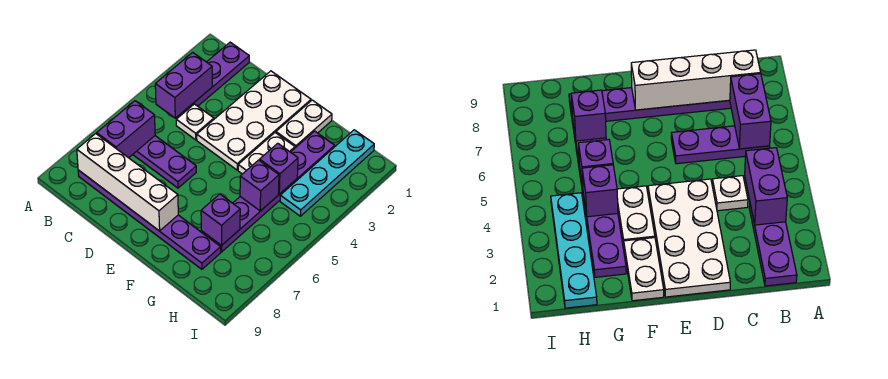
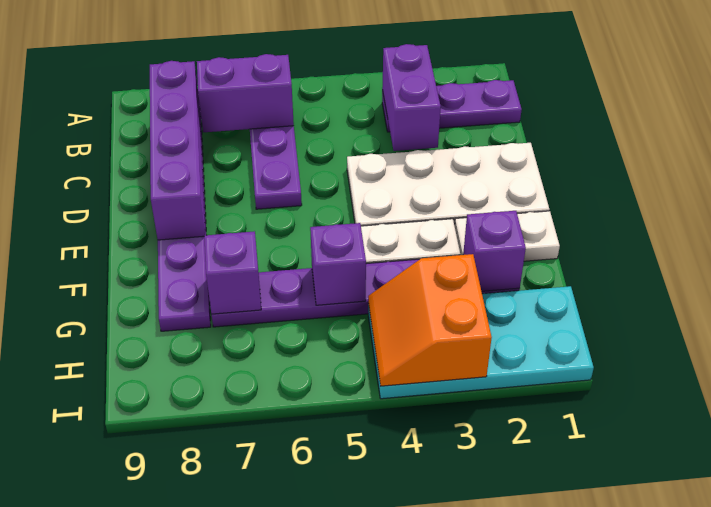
purple brick B3:B4 level 2 -> purple brick B3:C3 level 2
white brick B8:E8 level 2 -> purple brick B8:E8 level 2
white plate C4 level 1 -> none
purple brick G4 level 2 -> purple brick G2 level 2
cyan plate H1:H4 level 1 -> cyan plate H1:I4 level 1
none -> orange slope H3:I4 level 2 top 3

